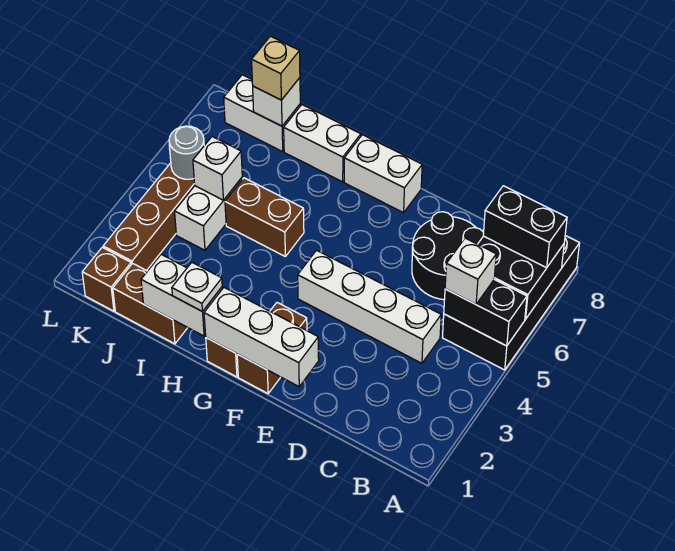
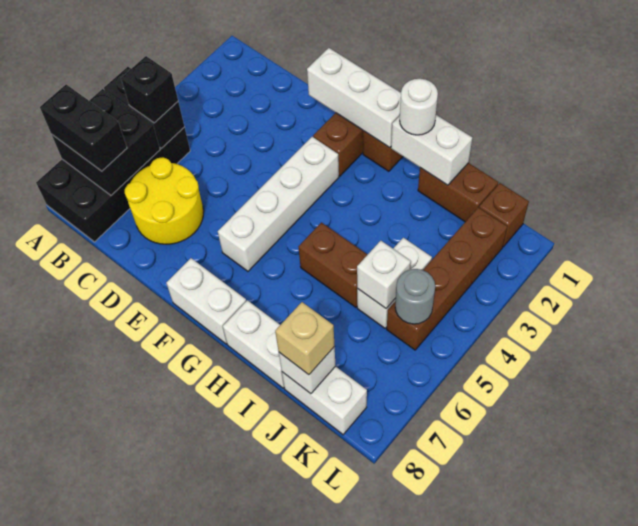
white brick B5 level 3 -> black brick B5 level 3
white brick C4:F4 level 1 -> white brick F3:F6 level 1
black round brick C6:D7 level 1 -> yellow round brick C6:D7 level 1
white plate H1 level 3 -> white round brick H1 level 3

